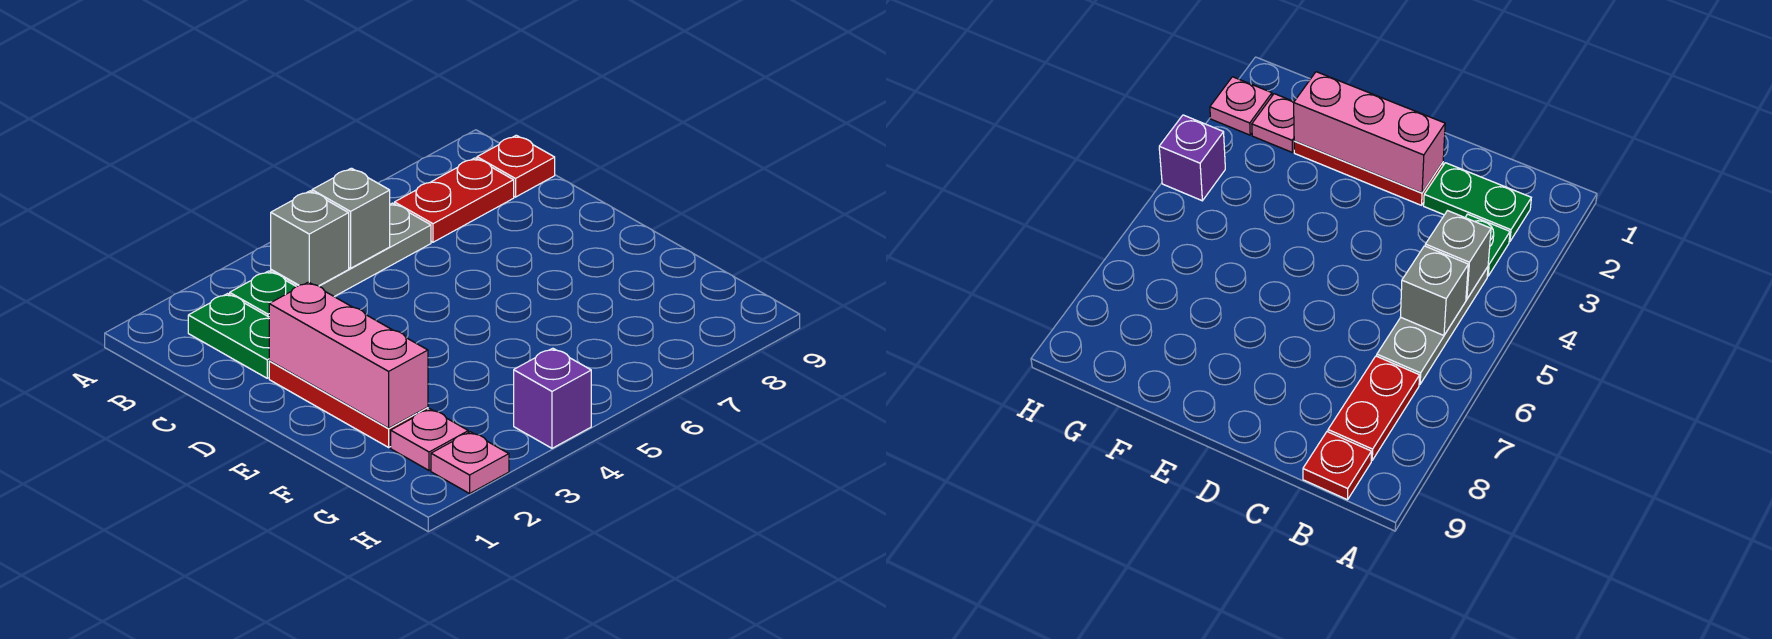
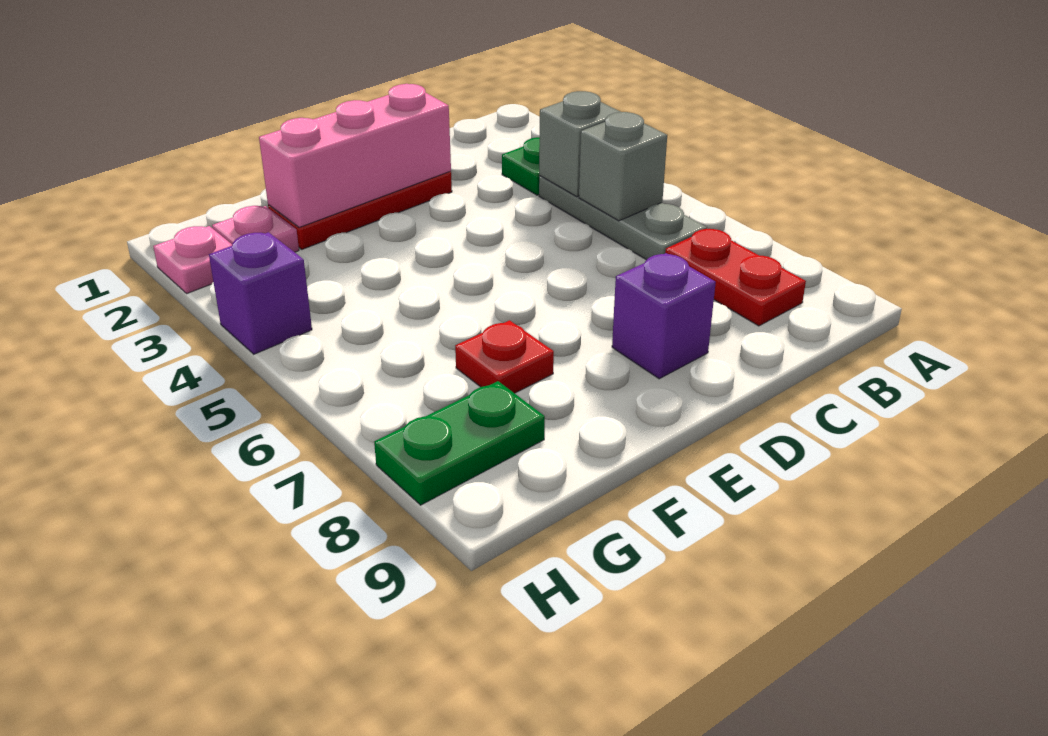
green plate B2:C2 level 1 -> green plate G8:H8 level 1
red plate B9 level 1 -> red plate F7 level 1
none -> purple brick D8 level 1

